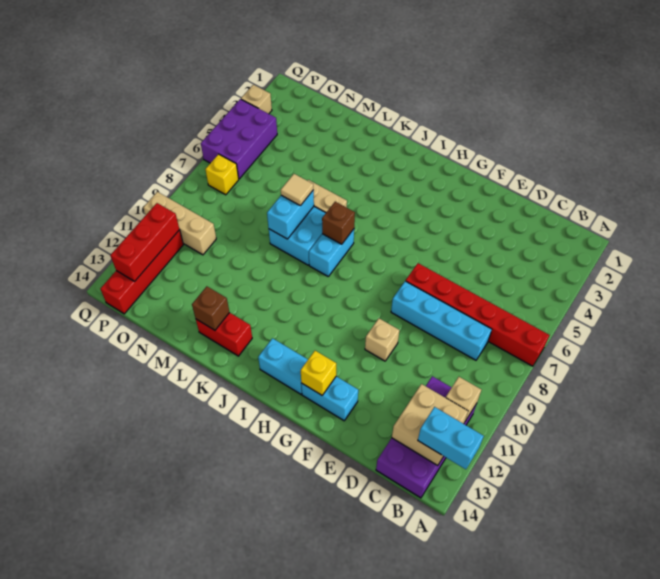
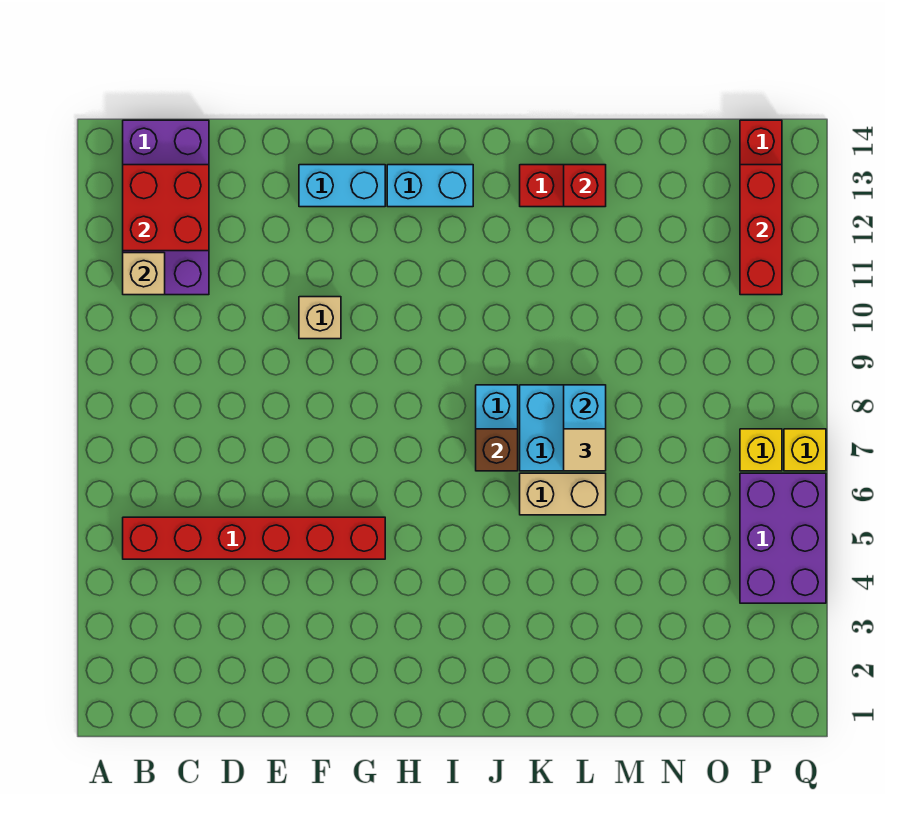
red brick A7:F7 level 1 -> red brick B5:G5 level 1
cyan brick A13:B13 level 3 -> none
tan brick B12:C13 level 2 -> red brick B12:C13 level 2
cyan brick C8:F8 level 1 -> none
yellow brick G13 level 2 -> yellow brick Q7 level 1
brown brick L13 level 2 -> red brick L13 level 2
tan brick O10:Q10 level 1 -> none
tan brick Q3 level 1 -> none

